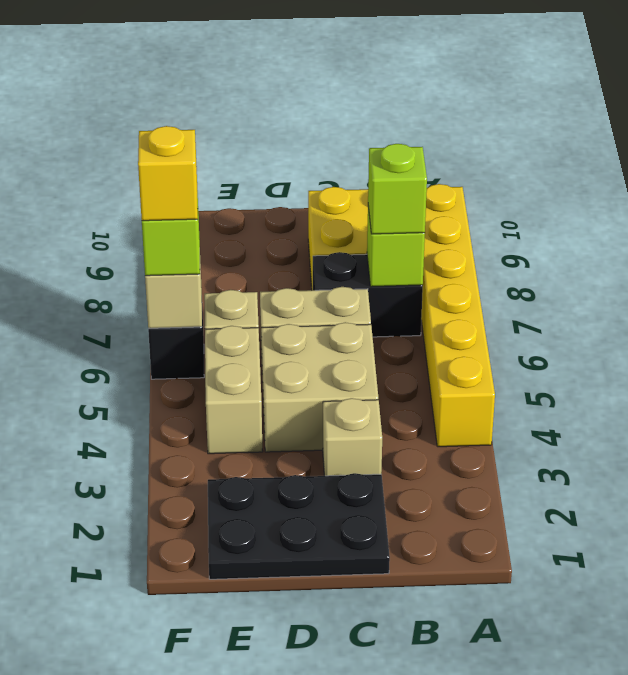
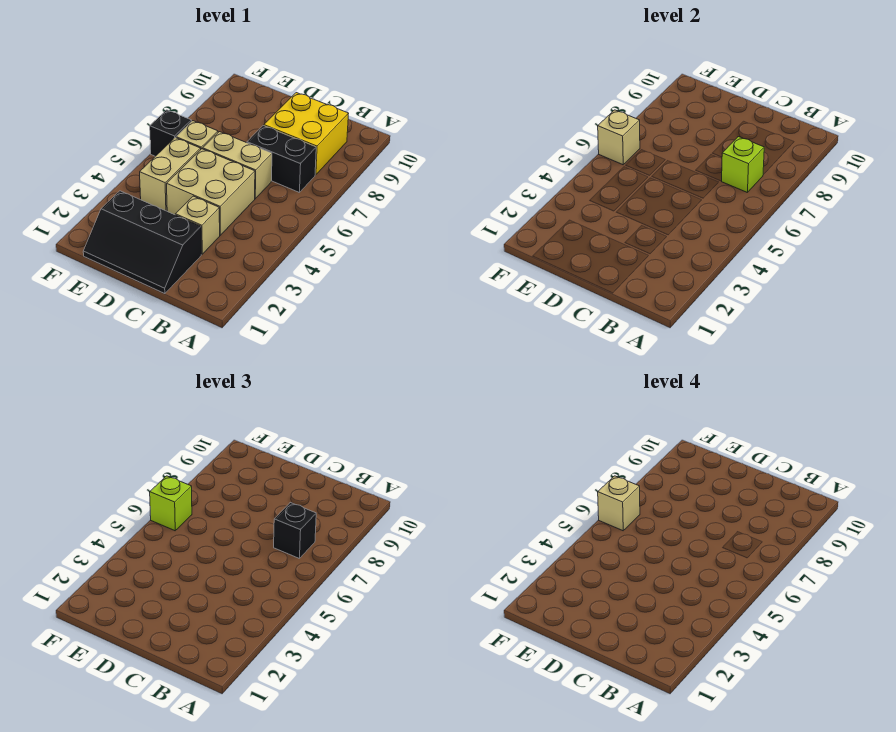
yellow brick A4:A9 level 1 -> none
lime brick B7 level 3 -> black brick B7 level 3
black plate C1:E2 level 1 -> black slope C1:E2 level 1 top 2
yellow brick F6 level 4 -> tan brick F6 level 4

